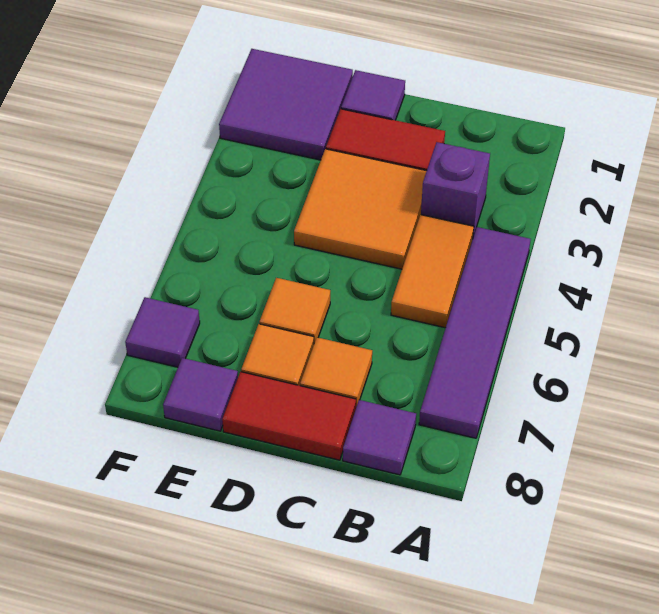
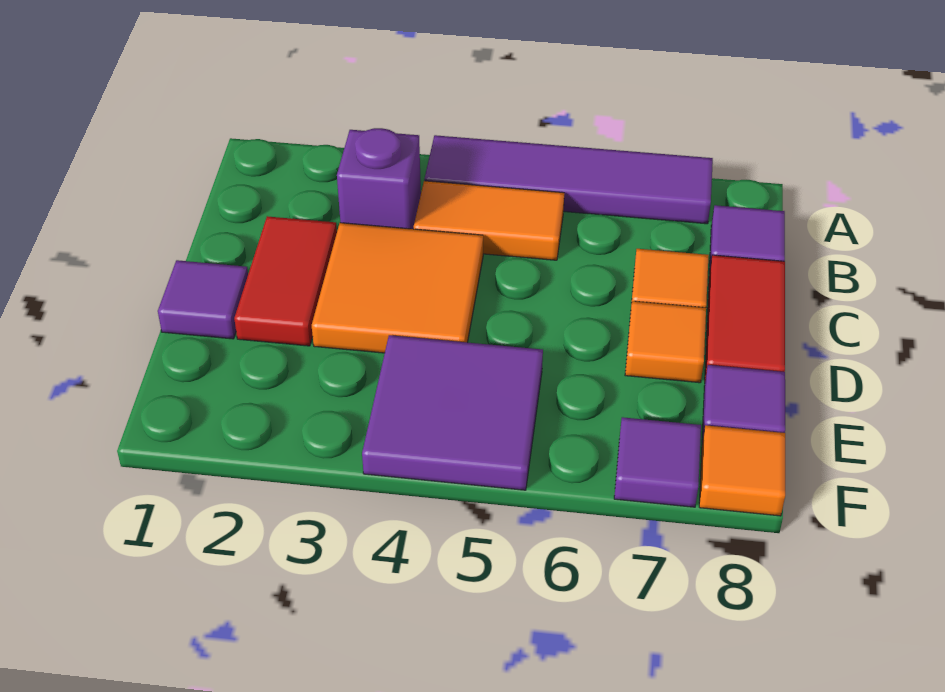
orange tile D6 level 1 -> orange tile F8 level 1
purple tile E1:F2 level 1 -> purple tile E4:F5 level 1

